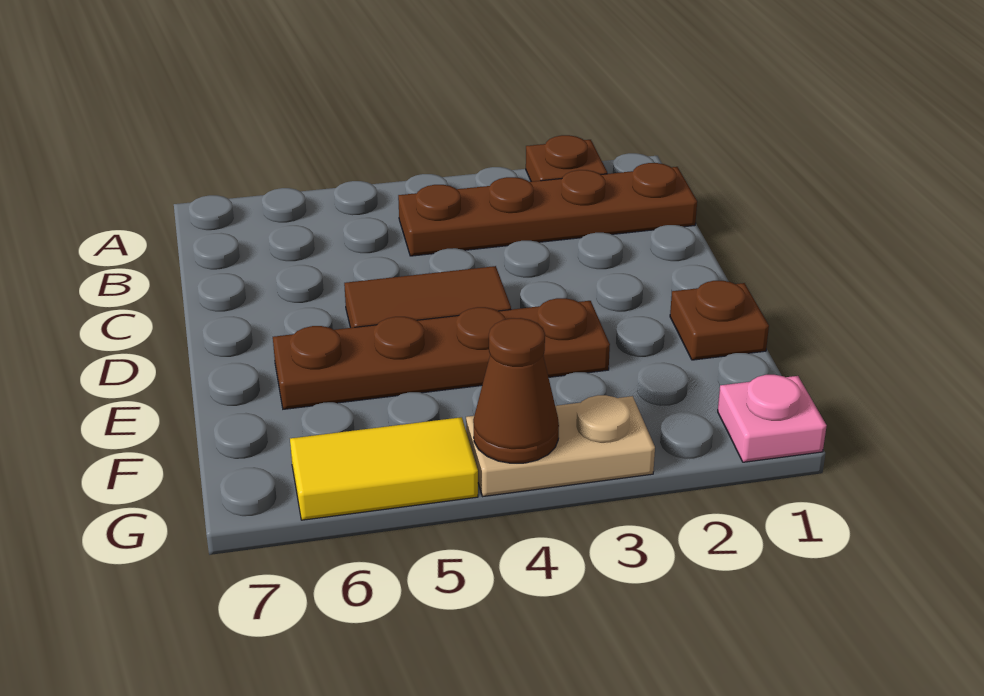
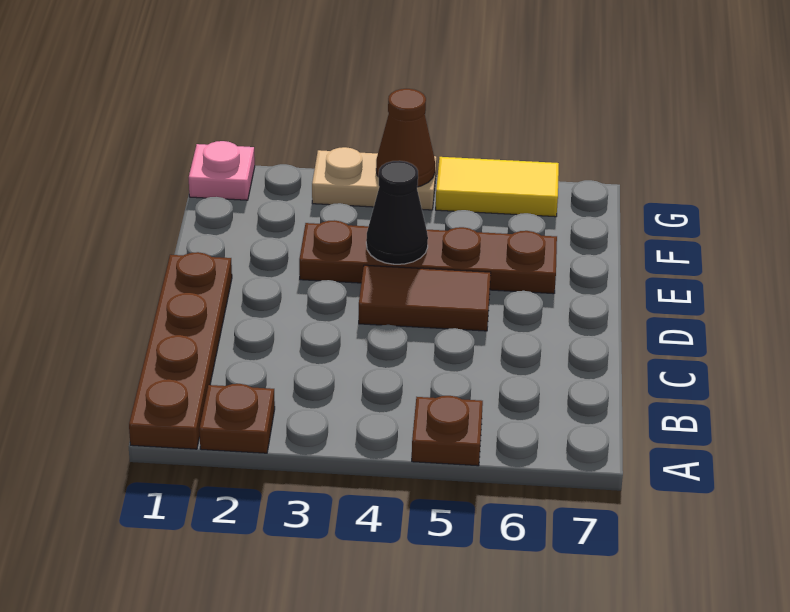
brown plate B1:B4 level 1 -> brown plate A1:D1 level 1
brown plate E1 level 1 -> brown plate A5 level 1
none -> black cone E4 level 2

